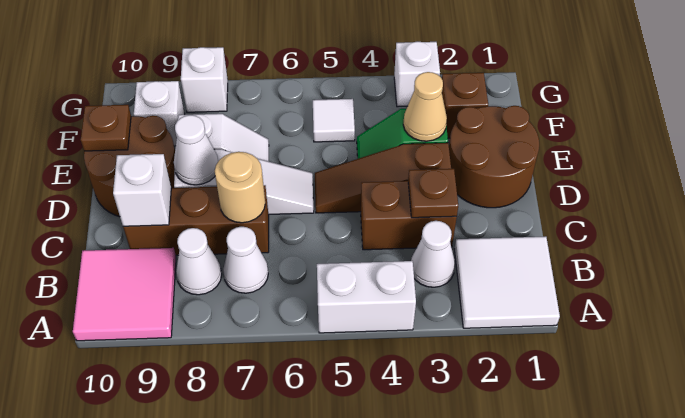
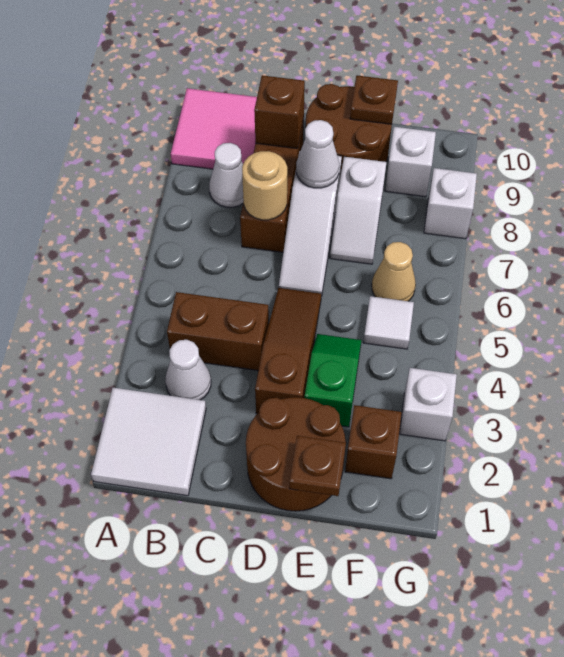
white brick A4:A5 level 1 -> none
white cone B7 level 1 -> none
brown brick C3:C4 level 1 -> brown brick B4:C4 level 1
brown plate C3 level 2 -> brown plate E1 level 2
white brick C9 level 2 -> brown brick C9 level 2
tan cone E3 level 2 -> tan cone F6 level 1

